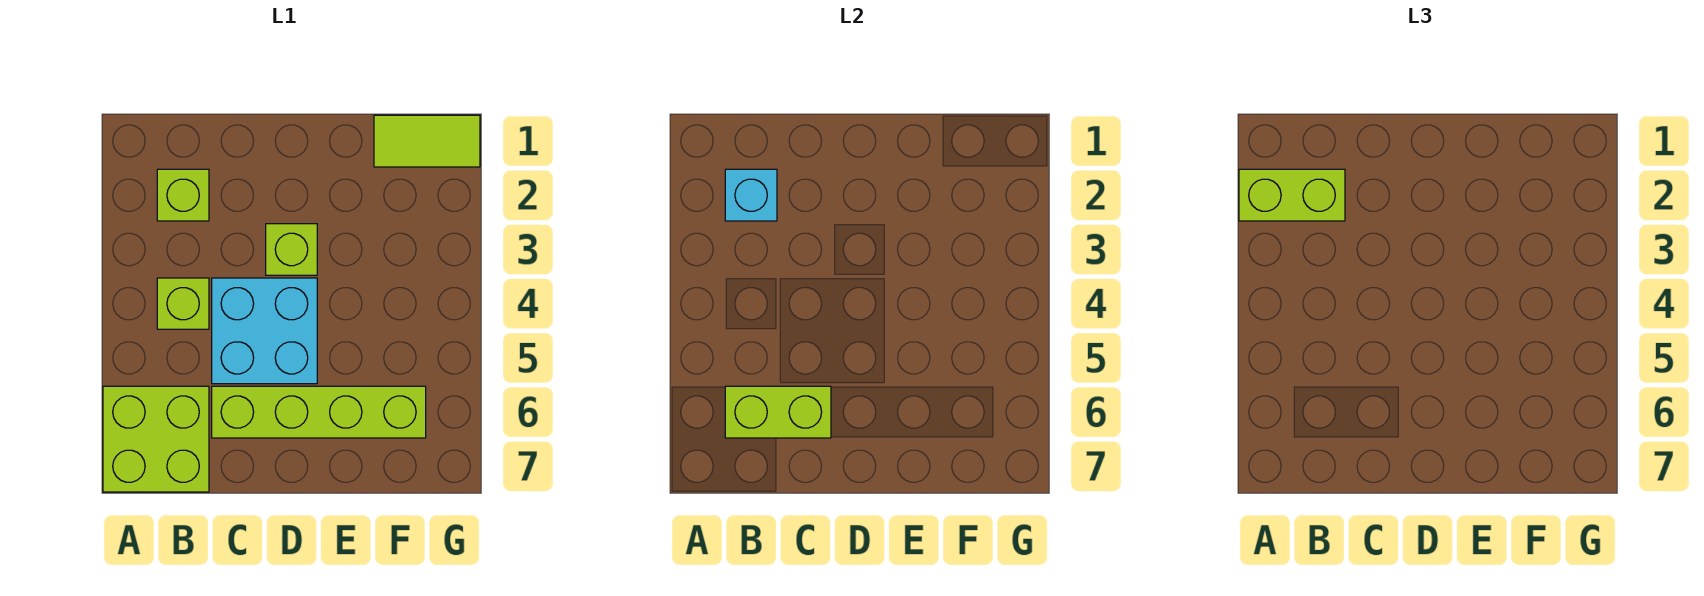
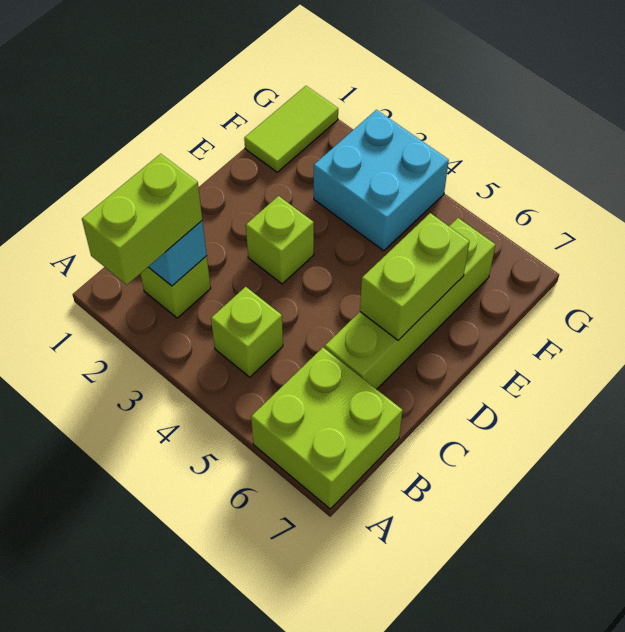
lime brick B6:C6 level 2 -> lime brick D6:E6 level 2
cyan brick C4:D5 level 1 -> cyan brick F3:G4 level 1

